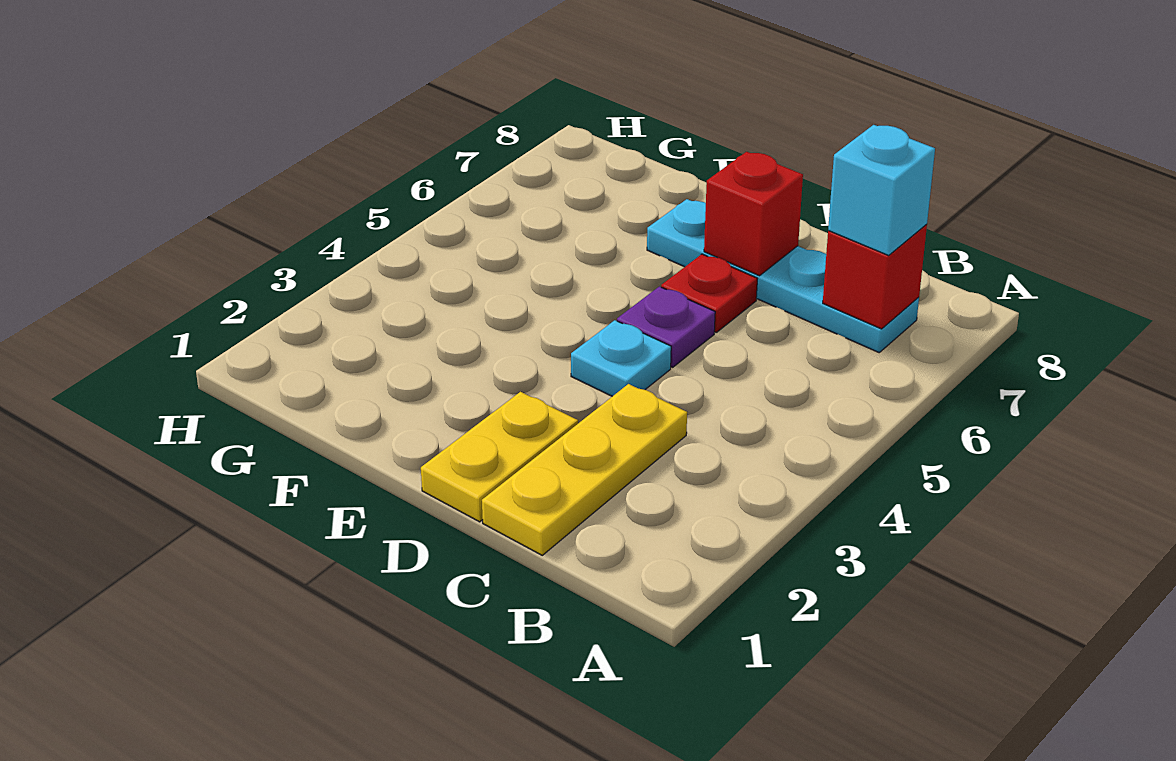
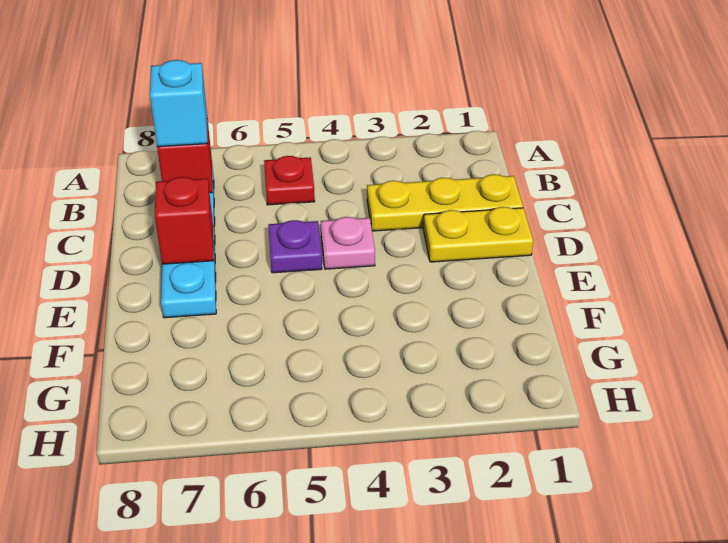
cyan plate D4 level 1 -> pink plate D4 level 1
red plate D6 level 1 -> red plate B5 level 1

